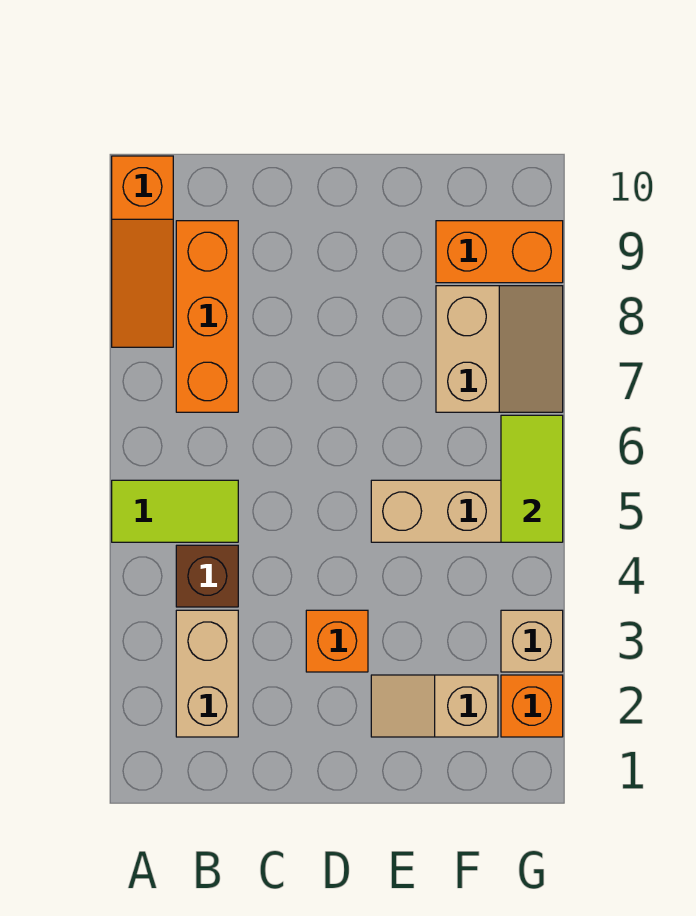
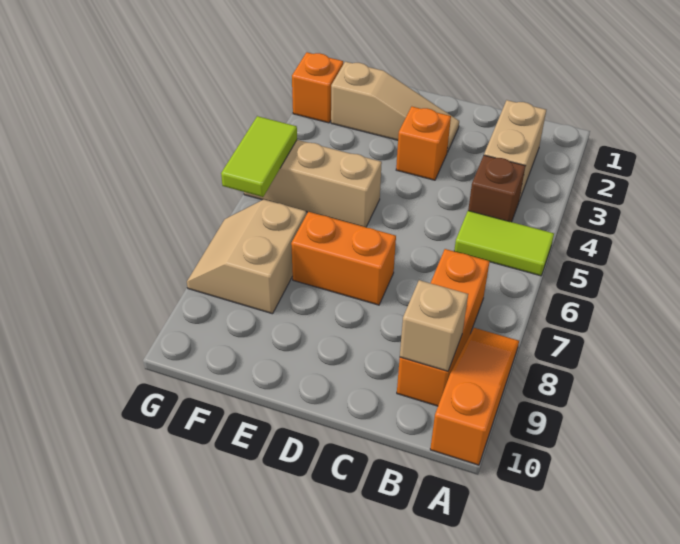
tan slope E2:F2 level 1 top F -> tan slope D2:F2 level 1 top F
orange brick F9:G9 level 1 -> orange brick D7:E7 level 1
tan brick G3 level 1 -> tan brick B9 level 2

